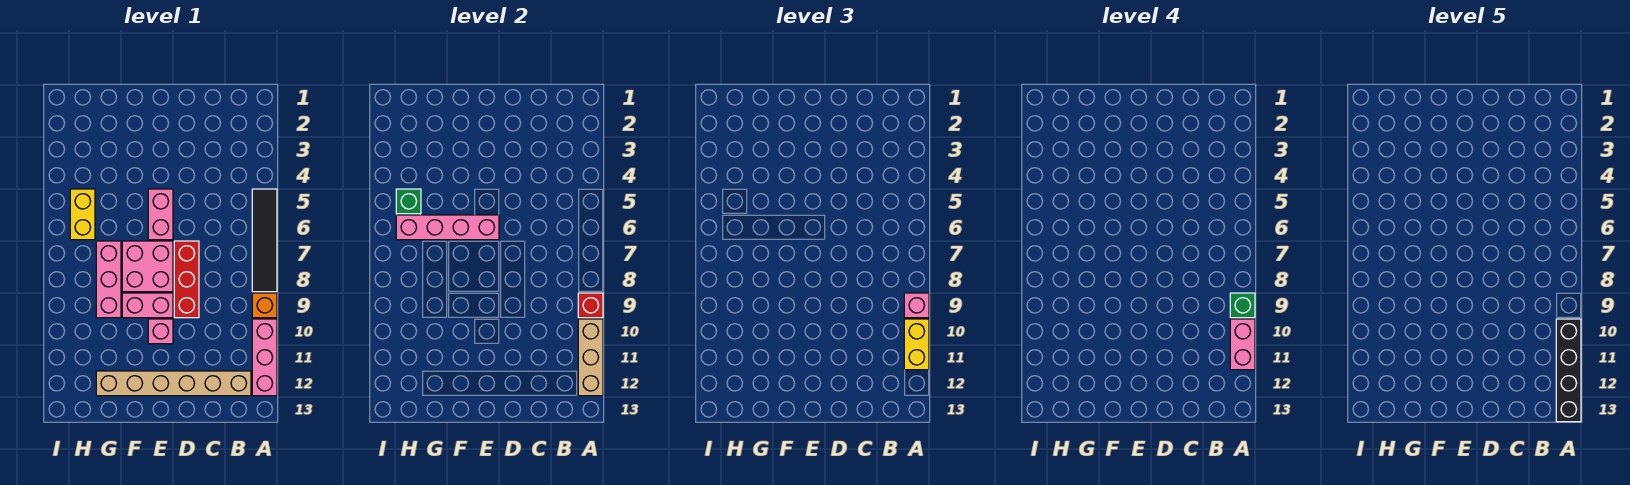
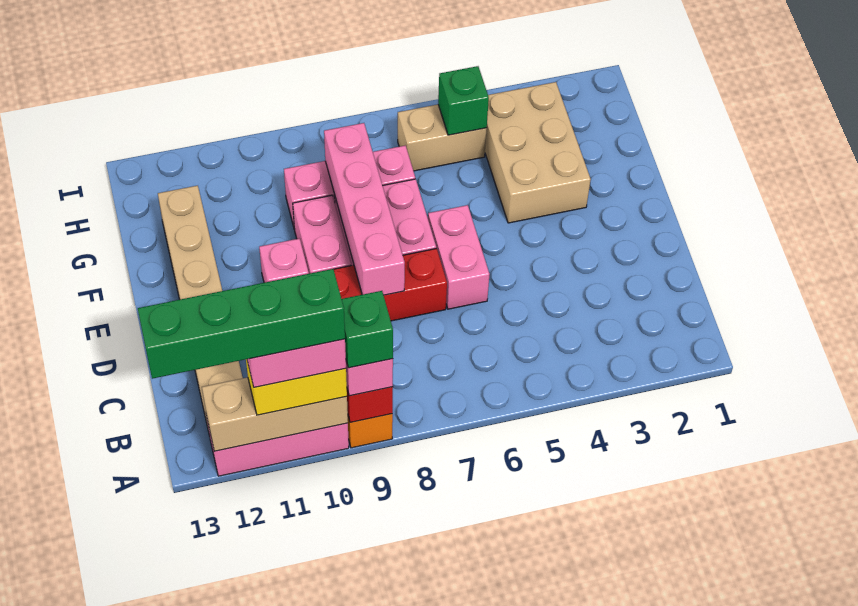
black tile A5:A8 level 1 -> none
black brick A10:A13 level 5 -> green brick A10:A13 level 5
pink brick E5:E6 level 1 -> pink brick D6:E6 level 1
pink brick E6:H6 level 2 -> pink brick D8:G8 level 2
none -> tan brick F3:H4 level 1
yellow brick H5:H6 level 1 -> tan brick H5:H6 level 1

